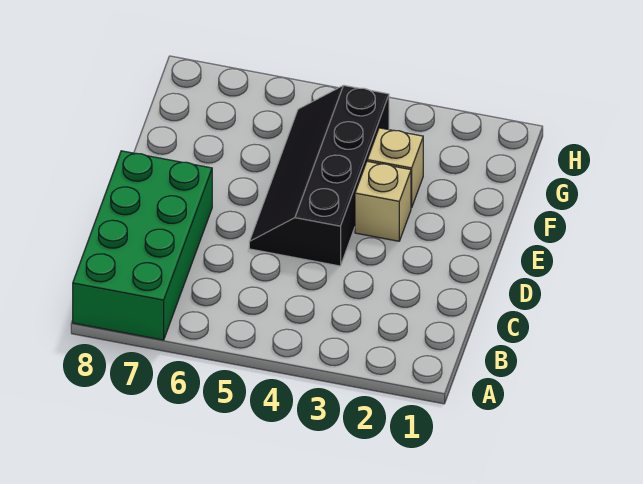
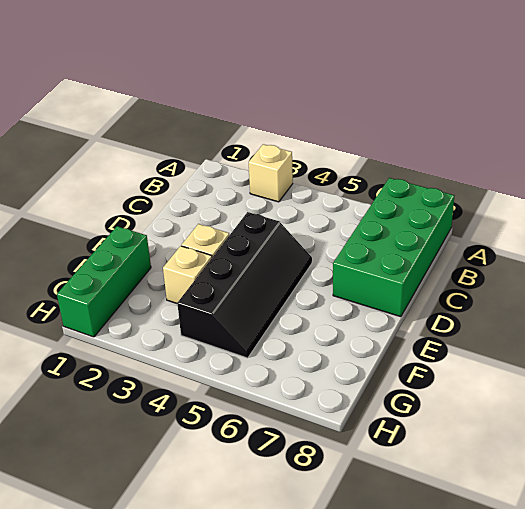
none -> tan brick A3 level 1
none -> green brick F1:H1 level 1

